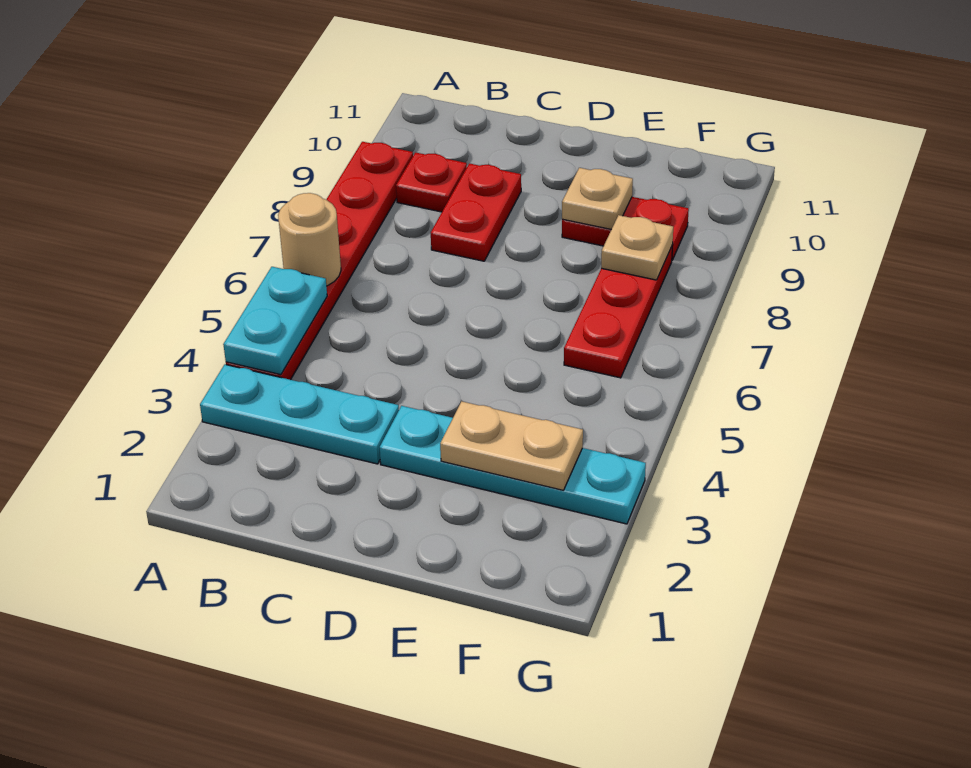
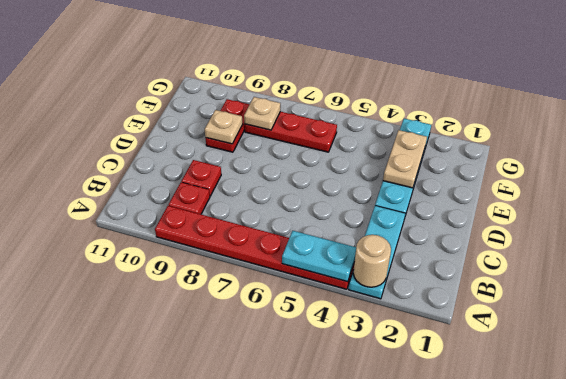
tan round brick A6 level 2 -> tan round brick A3 level 2
red plate C8:C9 level 1 -> red plate C9 level 1

